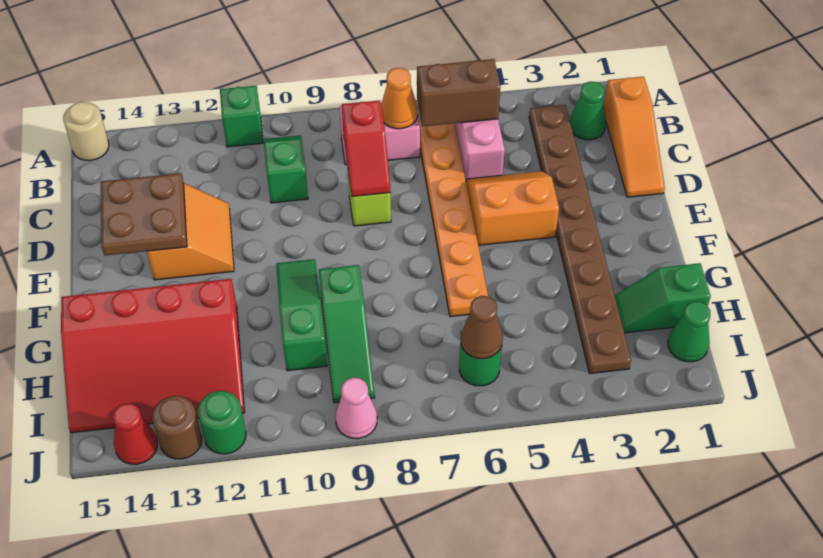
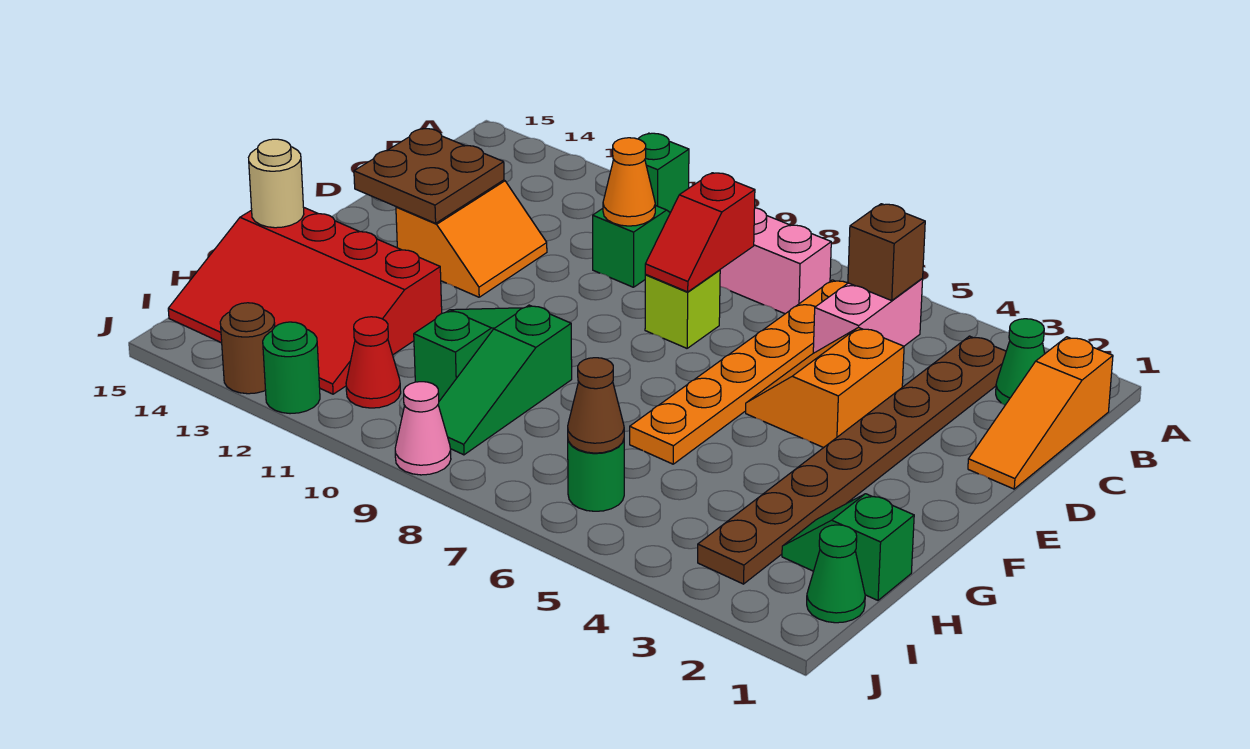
tan round brick A15 level 1 -> tan round brick G15 level 2
brown brick B5:B6 level 2 -> brown brick B5 level 2
orange cone B7 level 2 -> orange cone C10 level 2
orange slope D4:E5 level 1 top E -> orange slope D4:E5 level 1 top 4
red cone J14 level 1 -> red cone I11 level 1

